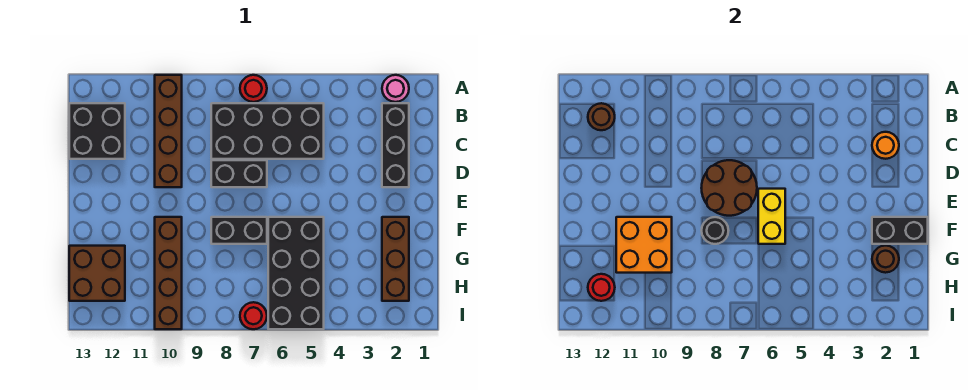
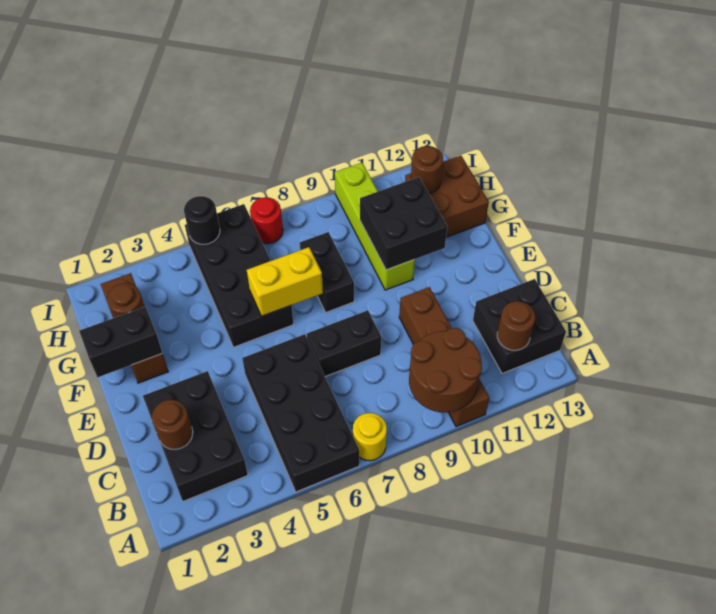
pink round brick A2 level 1 -> none
red round brick A7 level 1 -> yellow round brick A7 level 1
black brick B2:D2 level 1 -> black brick B2:D3 level 1
black brick B5:C8 level 1 -> black brick A5:D6 level 1
orange round brick C2 level 2 -> brown round brick C2 level 2
brown round brick D7:E8 level 2 -> brown round brick A9:B10 level 2
yellow brick E6:F6 level 2 -> yellow brick F6:F7 level 2
black brick F7:F8 level 1 -> black brick F8:G8 level 1
black round brick F8 level 2 -> black round brick I5 level 2
brown brick F10:I10 level 1 -> lime brick F10:I10 level 1
orange brick F10:G11 level 2 -> black brick F10:G11 level 2
red round brick H12 level 2 -> brown round brick H12 level 2

